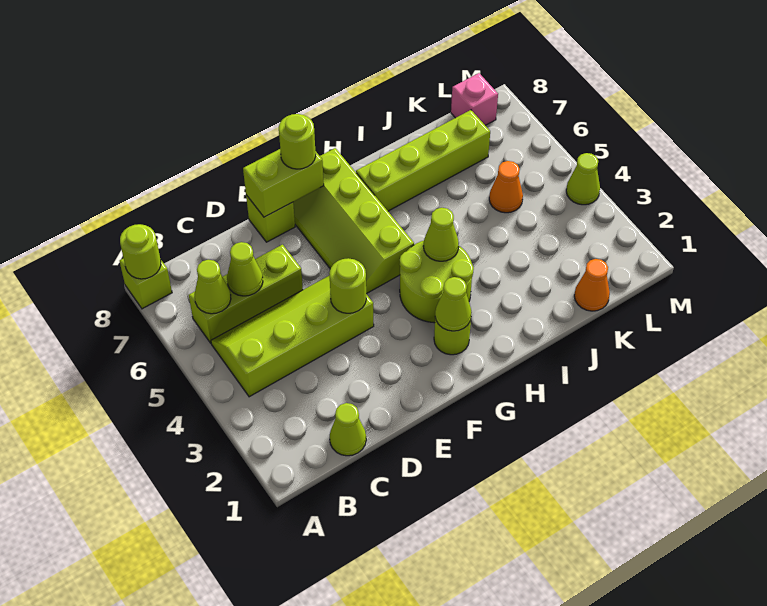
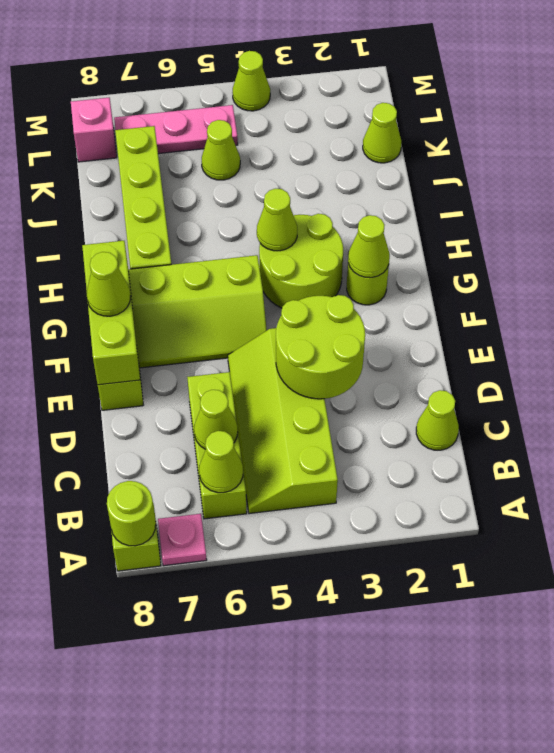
none -> pink plate A7 level 1
lime round brick E4 level 2 -> lime round brick D3:E4 level 2
lime brick E8:F8 level 2 -> lime brick E8:G8 level 2
lime round brick F8 level 3 -> lime cone F8 level 3
orange cone K1 level 1 -> lime cone K1 level 1
orange cone K5 level 1 -> lime cone K5 level 1
none -> pink plate L5:L7 level 1

